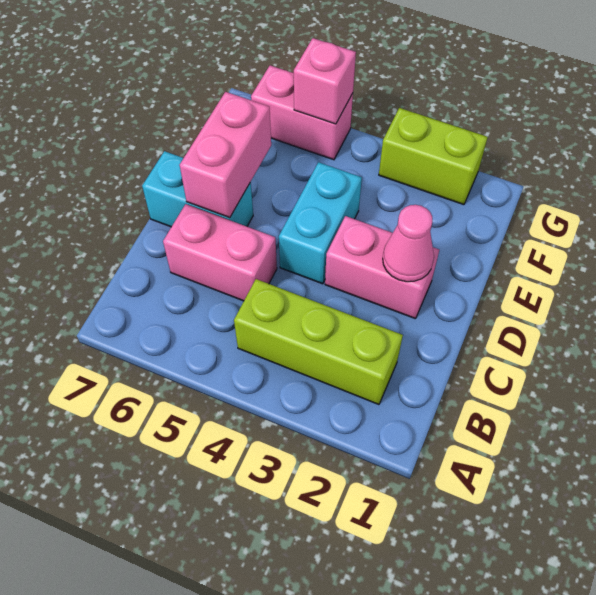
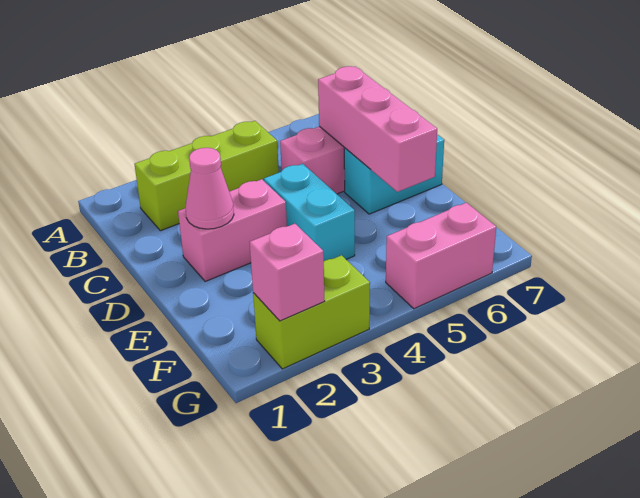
pink brick D6:E6 level 2 -> pink brick C6:E6 level 2
pink brick G5 level 2 -> pink brick G2 level 2

